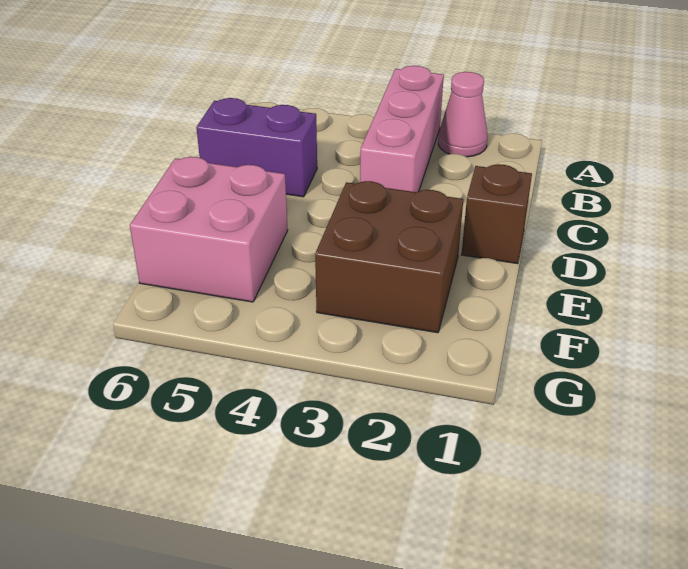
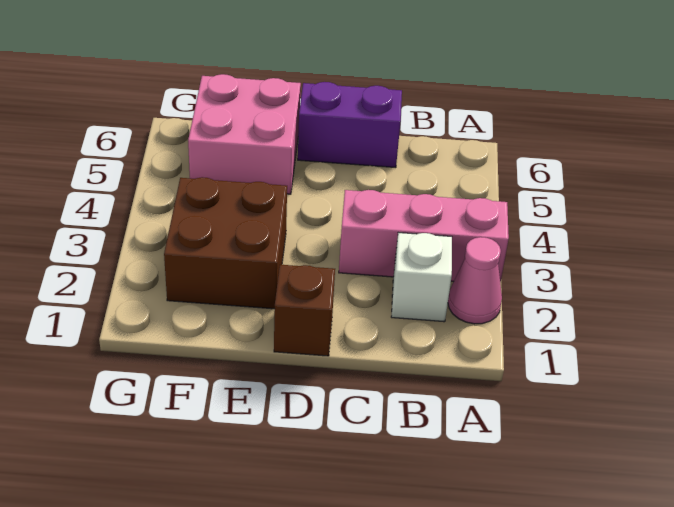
none -> white brick B2 level 1
purple brick C5:C6 level 1 -> purple brick C6:D6 level 1

